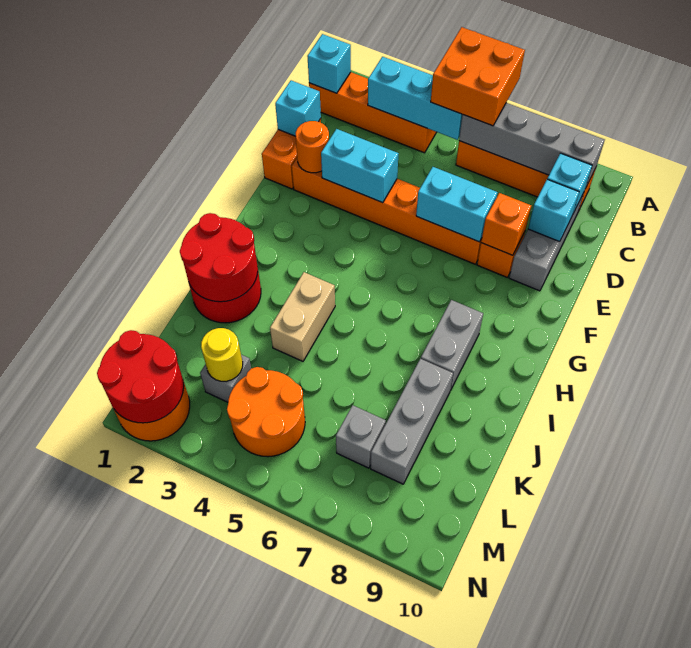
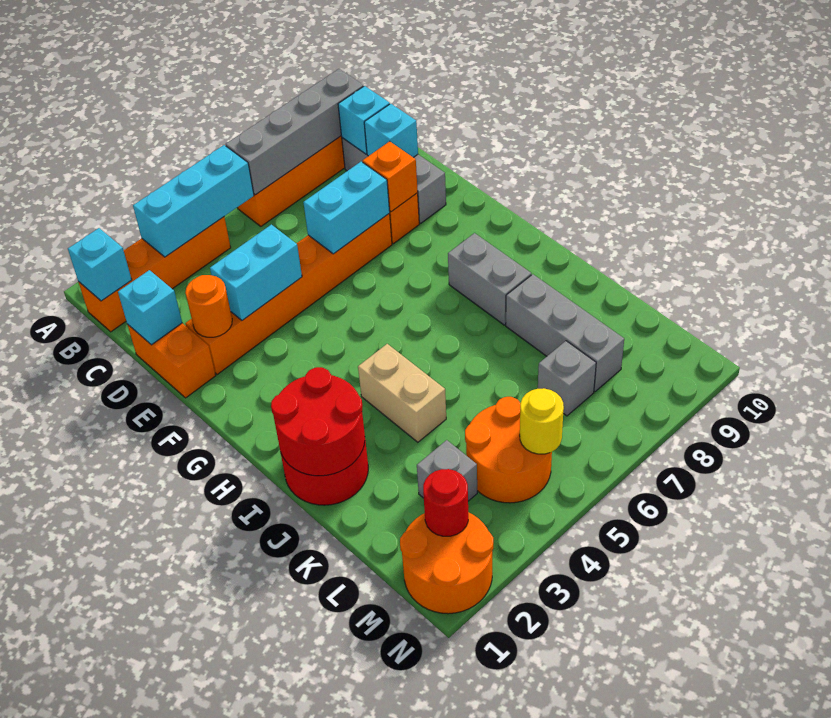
orange brick A5:B6 level 3 -> none
yellow round brick L3 level 2 -> yellow round brick M5 level 2
red round brick M1:N2 level 2 -> red round brick M2 level 2

